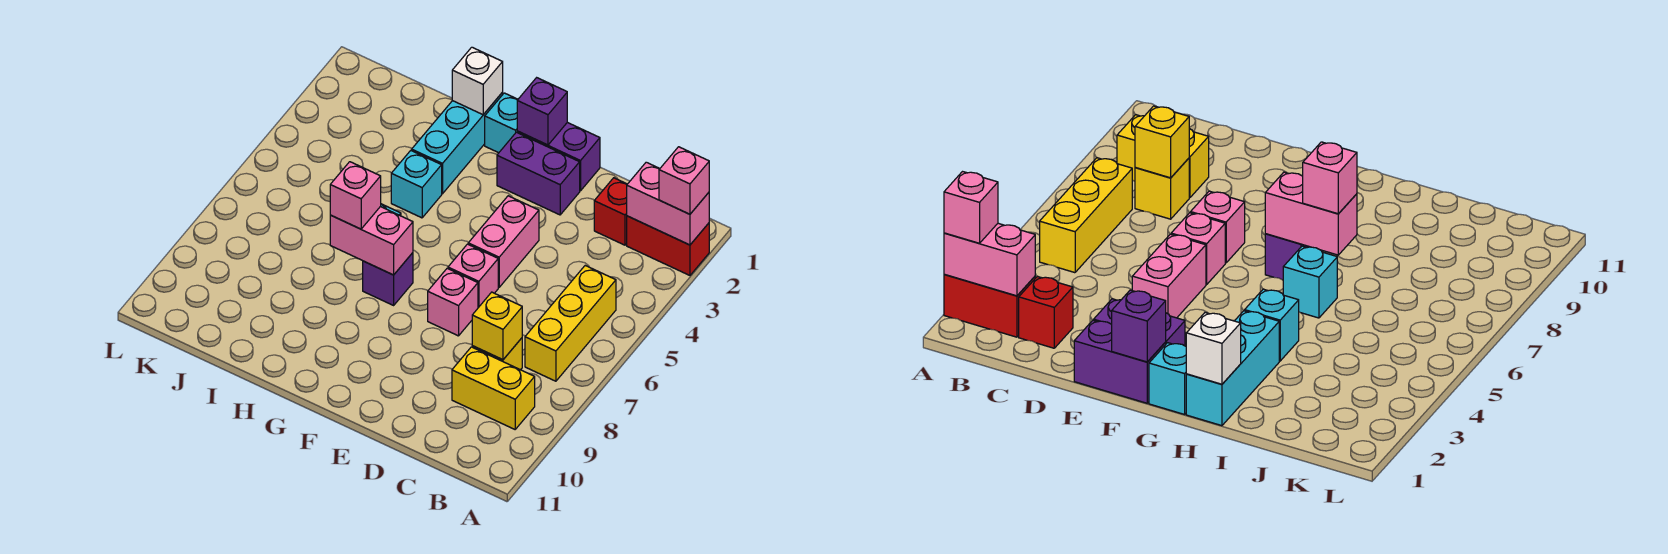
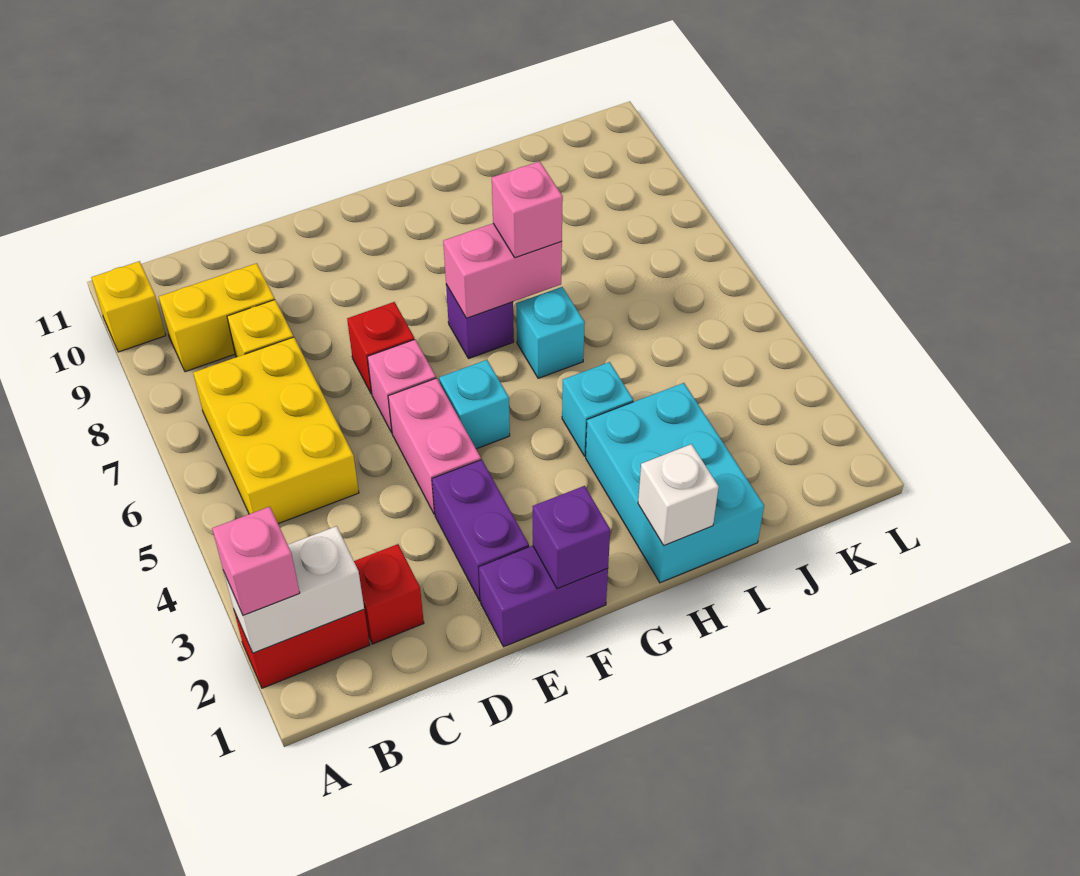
pink brick A2:B2 level 2 -> white brick A2:B2 level 2
yellow brick B5:B7 level 1 -> yellow brick B5:C7 level 1
yellow brick C8 level 2 -> yellow brick A10 level 1
purple brick E2:F2 level 1 -> purple brick E2:E3 level 1
pink brick E7 level 1 -> red brick E7 level 1
cyan brick G1 level 1 -> cyan brick F5 level 1
cyan brick H1:H3 level 1 -> cyan brick H1:I3 level 1

